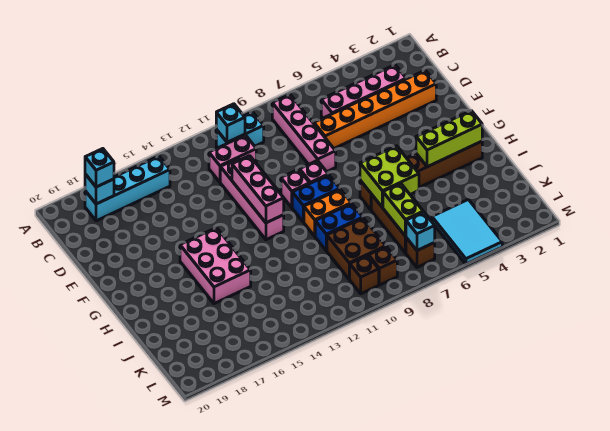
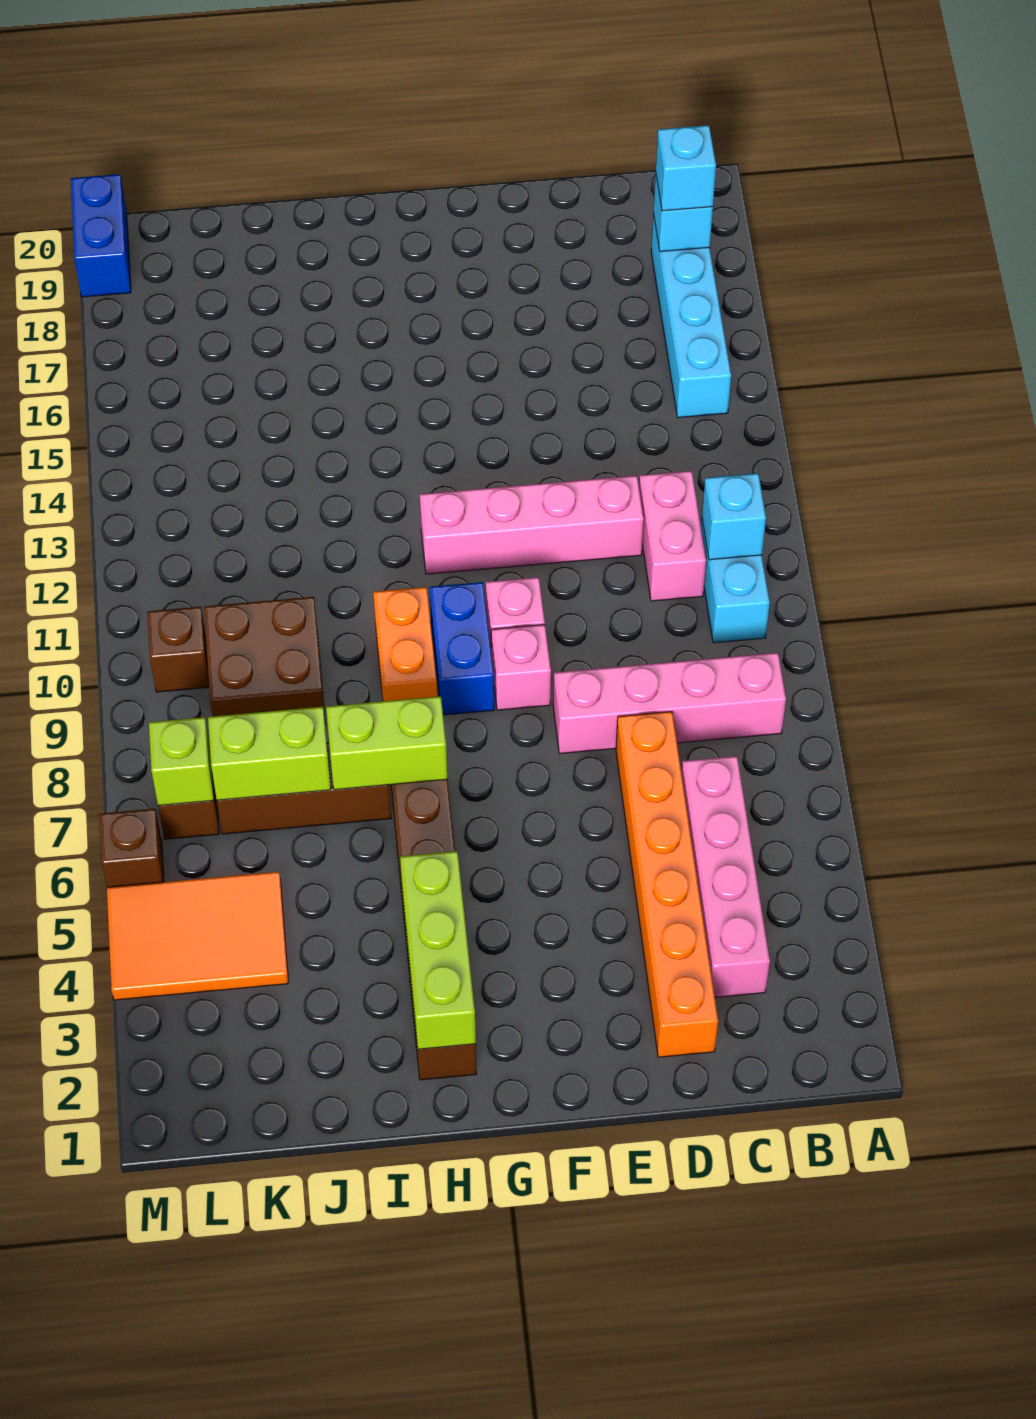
pink brick E12:G12 level 2 -> none
pink brick G15:I16 level 1 -> none
lime brick H6:I7 level 2 -> lime brick H7:I7 level 2
blue brick I9:I10 level 1 -> blue brick M19:M20 level 1
cyan tile K4:M5 level 1 -> orange tile K4:M5 level 1
cyan brick L7 level 2 -> lime brick L7 level 2
brown brick L9 level 1 -> brown brick M6 level 1

